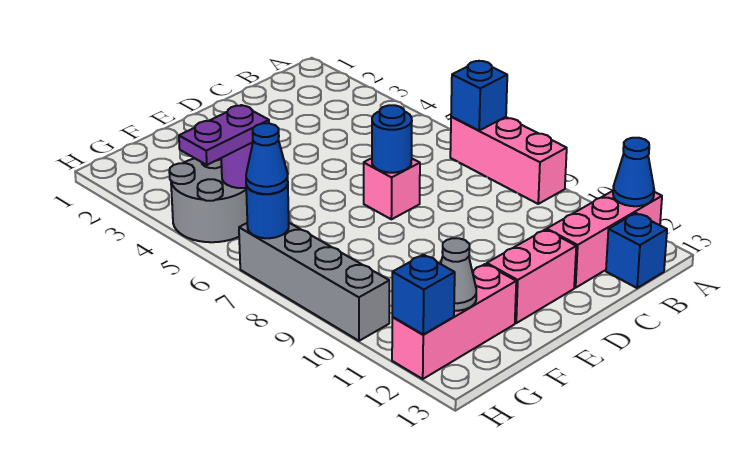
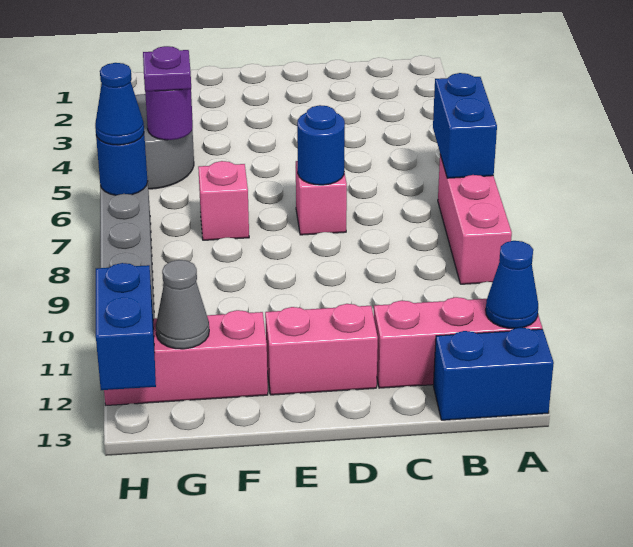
blue brick A7 level 2 -> blue brick A6:A7 level 2
blue brick B13 level 1 -> blue brick A13:B13 level 1
none -> pink brick F7 level 1
purple plate G5:H5 level 3 -> purple plate G5 level 3
blue brick H12 level 2 -> blue brick H12:H13 level 2

